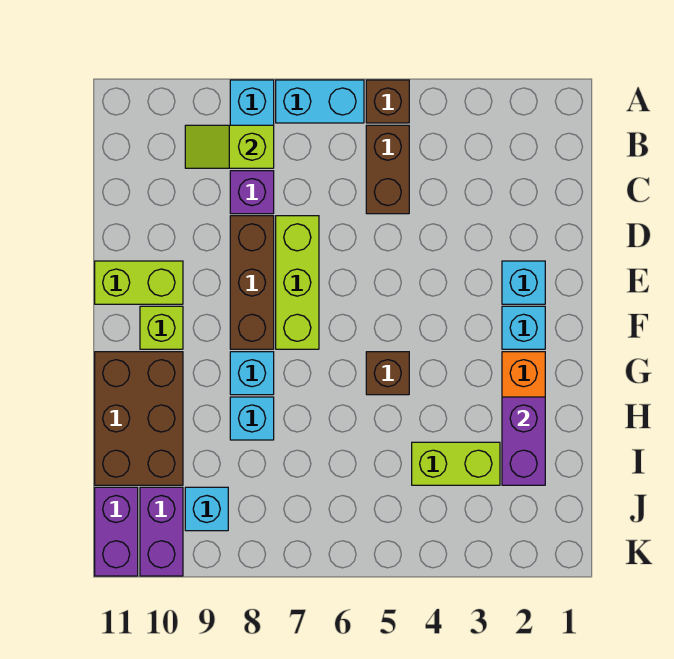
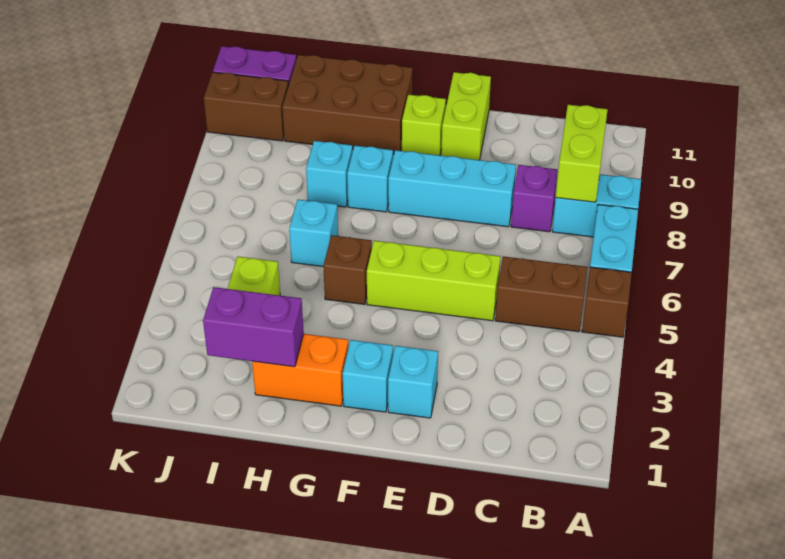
lime slope B8:B9 level 2 top 8 -> lime brick B8:B9 level 2
lime brick D7:F7 level 1 -> lime brick D5:F5 level 1
brown brick D8:F8 level 1 -> cyan brick D8:F8 level 1
cyan brick J9 level 1 -> cyan brick H6 level 1
purple brick J10:K10 level 1 -> brown brick J10:K10 level 1

